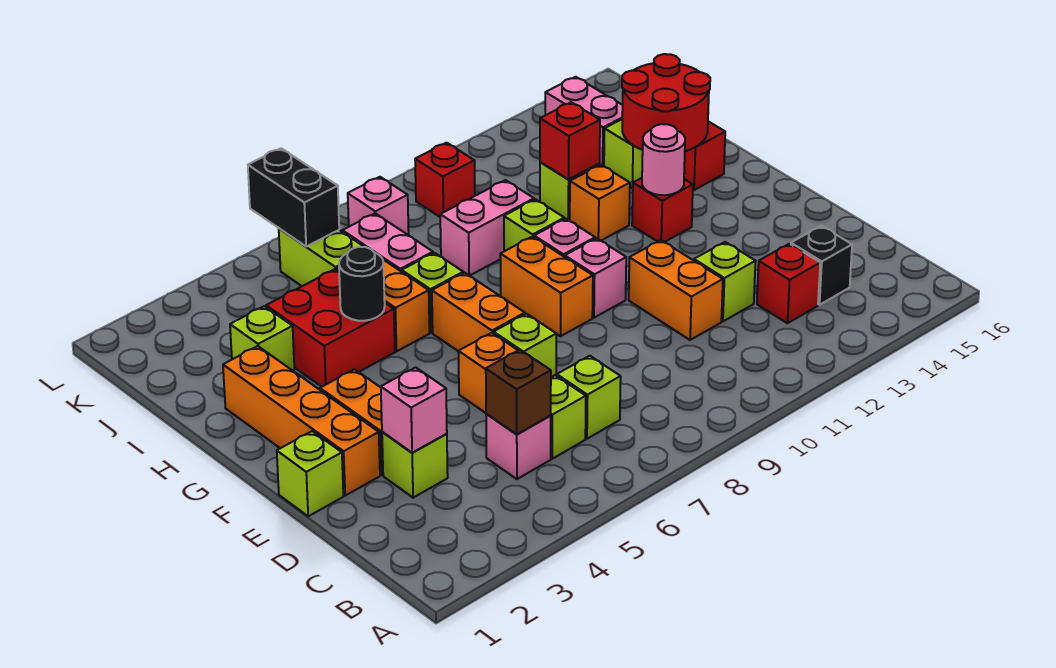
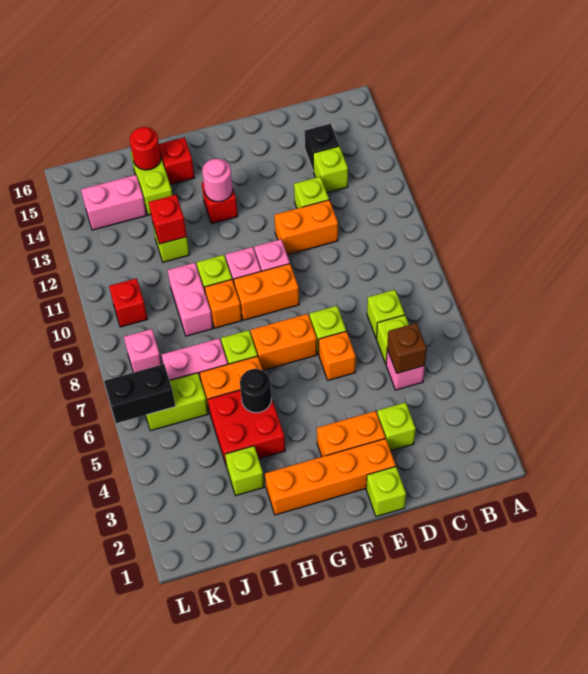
red brick C13 level 1 -> lime brick C13 level 1
pink brick D3 level 2 -> none
orange brick H12 level 1 -> orange brick H9 level 1
red round brick H14:I15 level 2 -> red round brick I15 level 2

